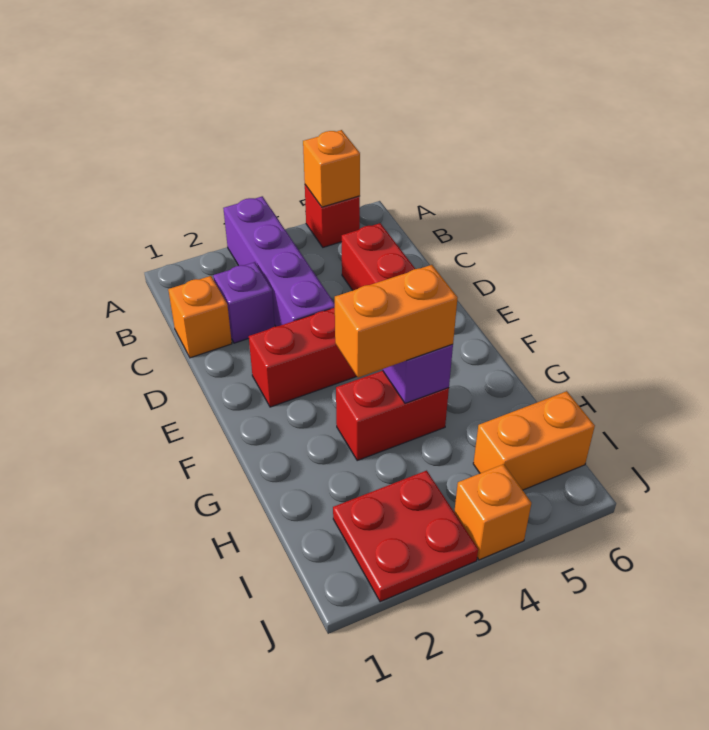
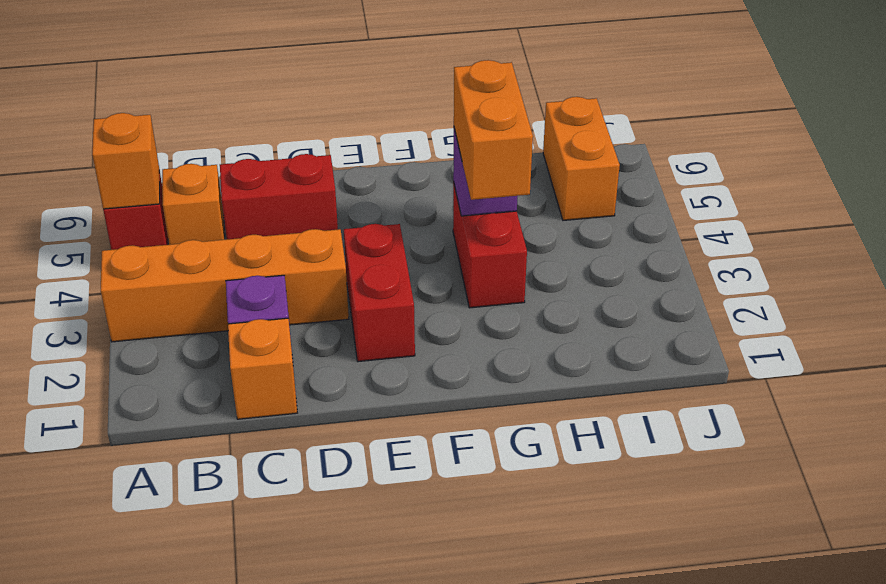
purple brick A3:D3 level 1 -> orange brick A3:D3 level 1
red plate I2:J3 level 1 -> none
orange brick J4 level 1 -> orange brick B5 level 1

